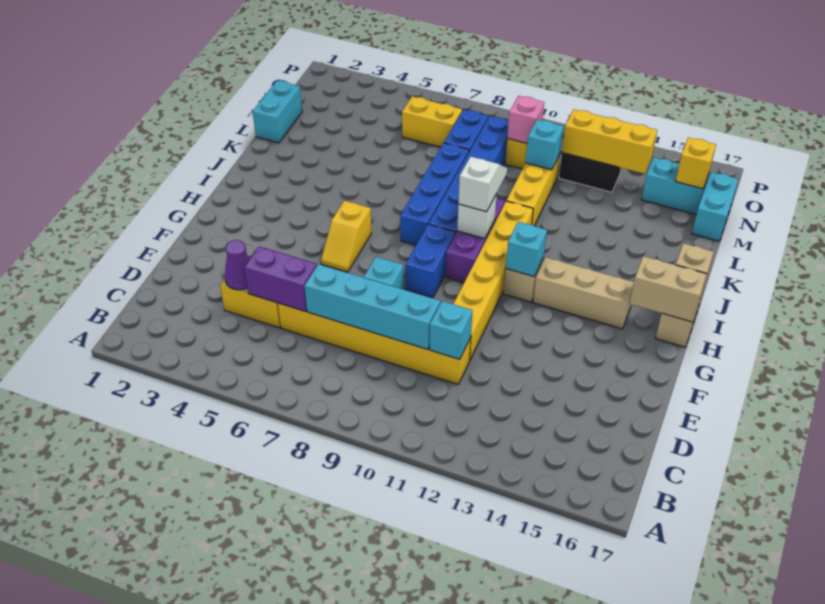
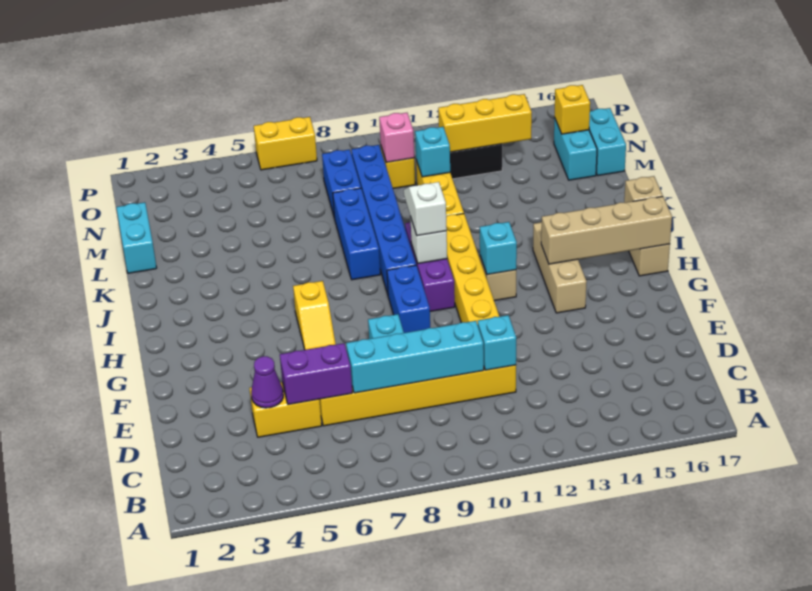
tan brick H13:H15 level 1 -> tan brick G14:I14 level 1
tan brick H16:H17 level 2 -> tan brick H14:H17 level 2
blue brick I8:L8 level 1 -> blue brick J8:L8 level 1
yellow brick N6:N7 level 1 -> yellow brick P6:P7 level 1
cyan brick N15:N16 level 1 -> cyan brick M16:N16 level 1

